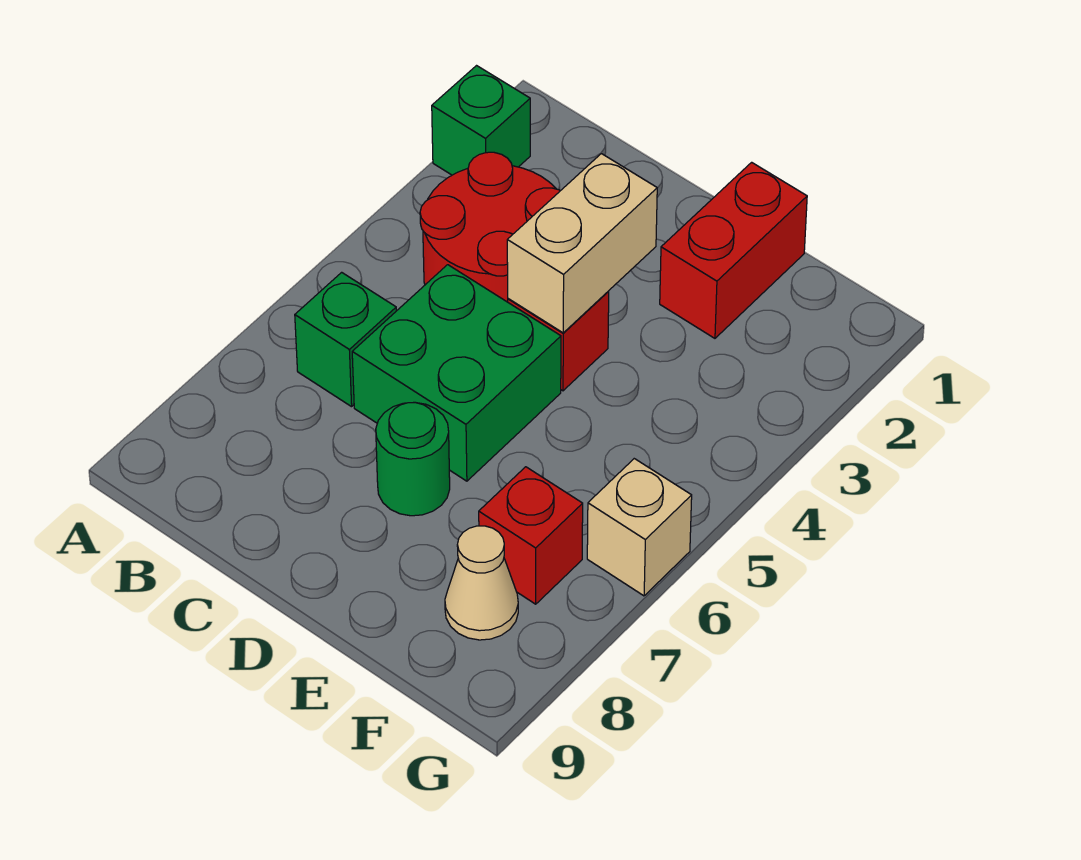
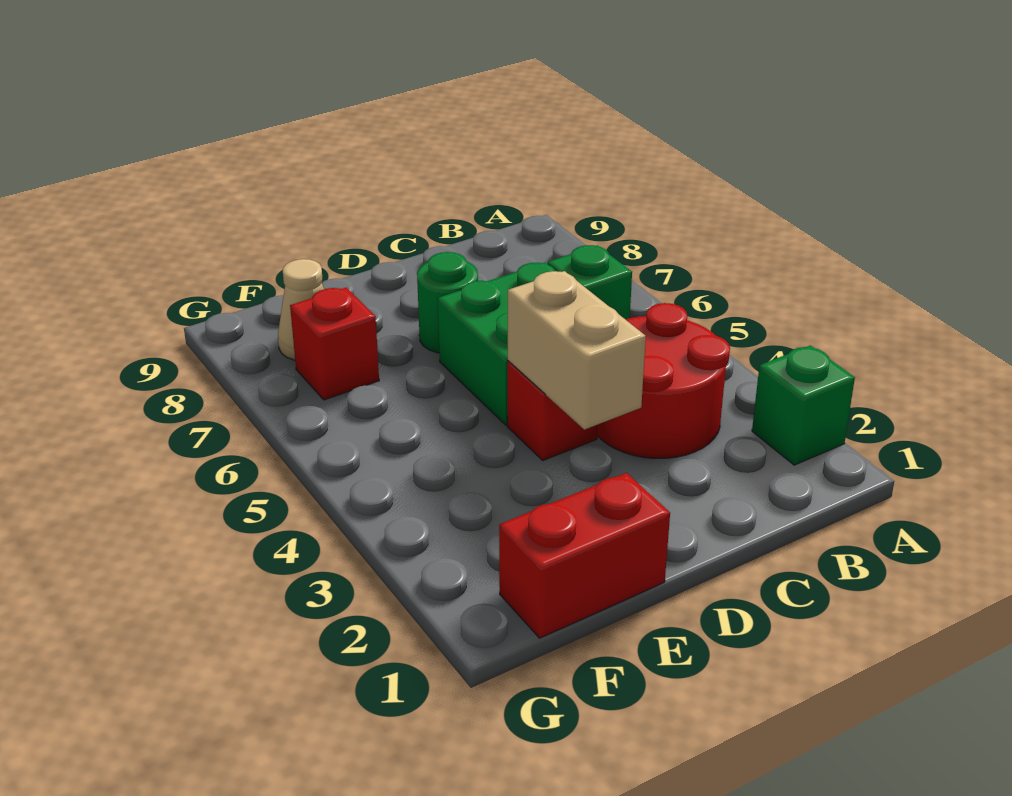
red brick E1:E2 level 1 -> red brick E1:F1 level 1
tan brick G6 level 1 -> none

